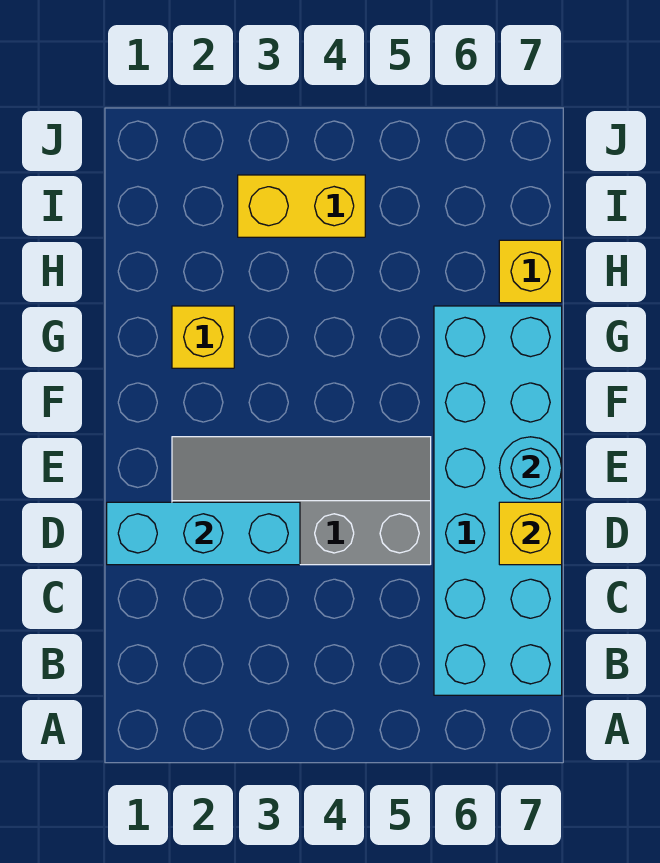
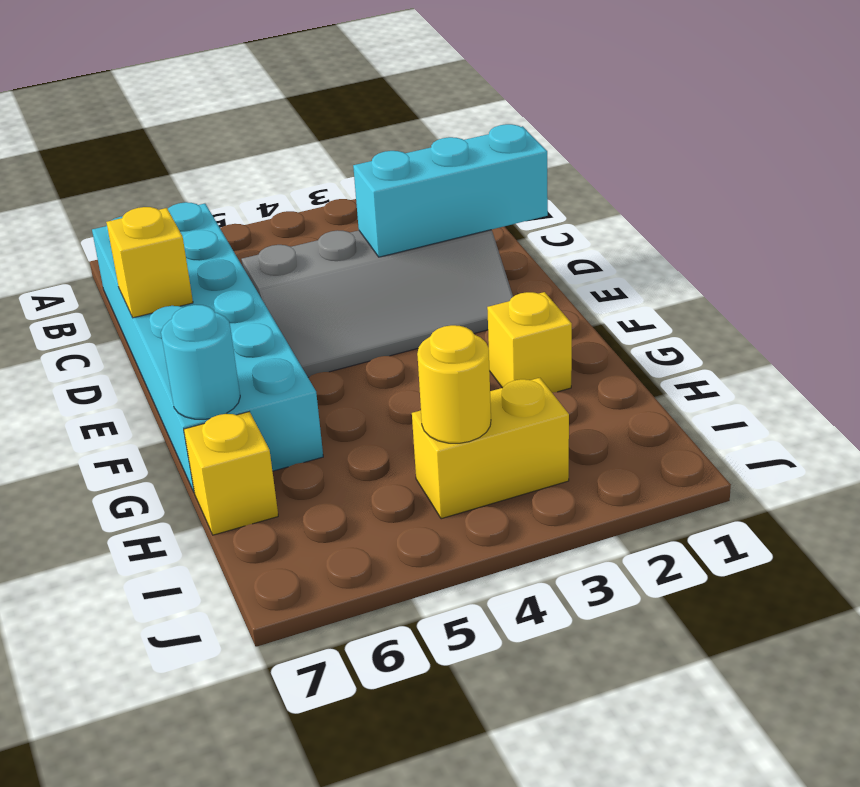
cyan round brick E7 level 2 -> cyan round brick G7 level 2
none -> yellow round brick I4 level 2

